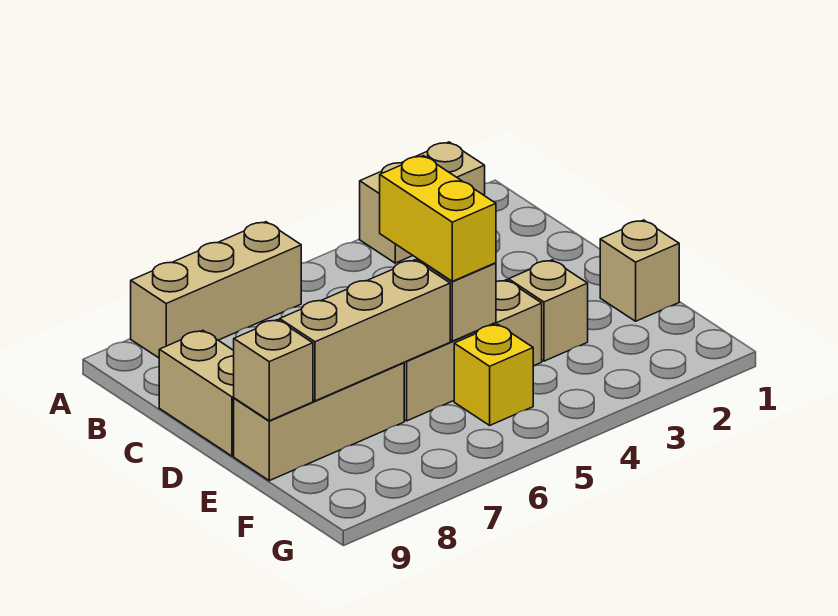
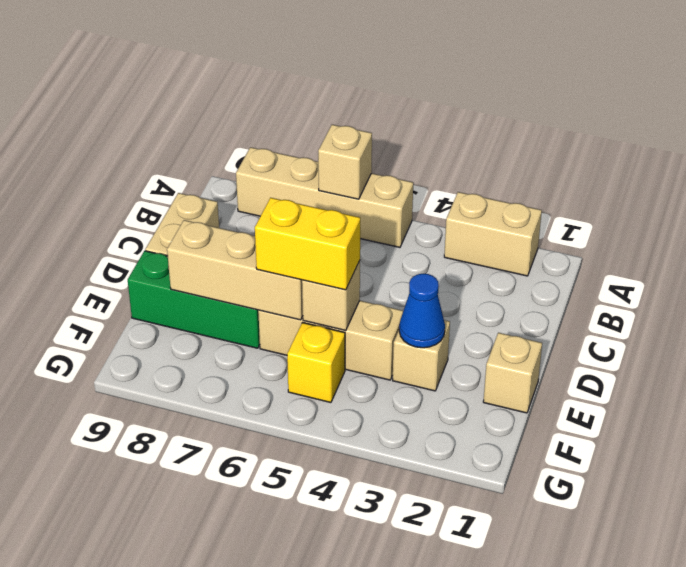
tan brick A6:A8 level 1 -> tan brick A5:A8 level 1
yellow brick D5:E5 level 3 -> yellow brick E5:E6 level 3
none -> blue cone E3 level 2
tan brick E7:E9 level 1 -> green brick E7:E9 level 1
tan brick E9 level 2 -> tan brick A6 level 2

